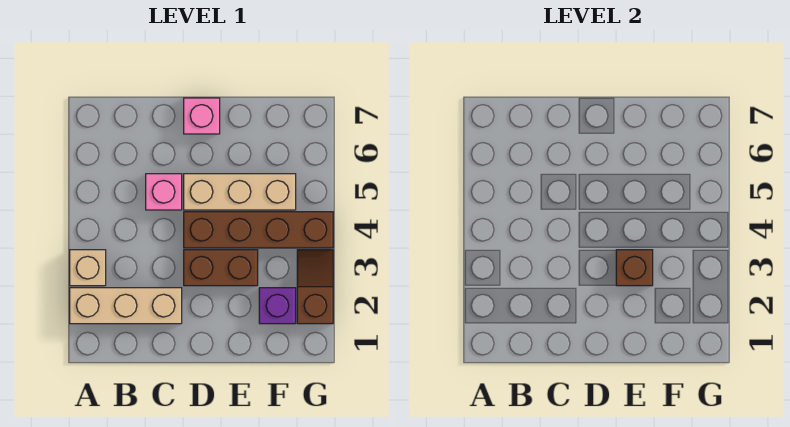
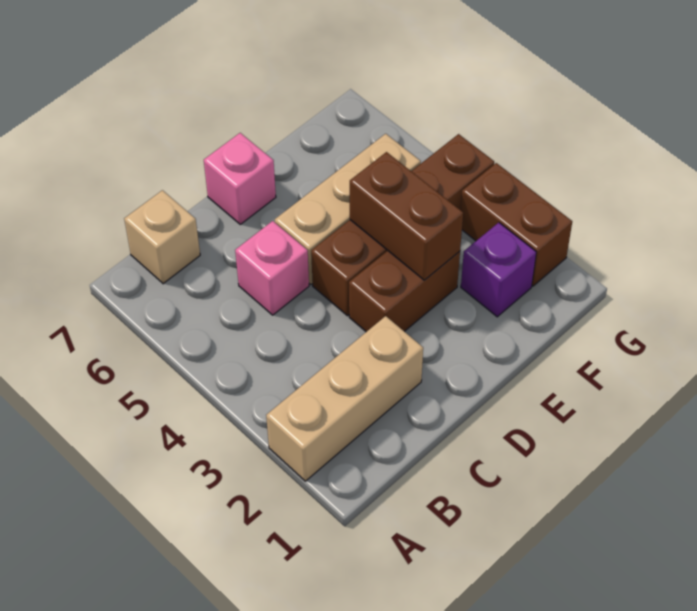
tan brick A3 level 1 -> tan brick B7 level 1
brown brick E3 level 2 -> brown brick E3:E4 level 2
brown slope G2:G3 level 1 top 2 -> brown brick G2:G3 level 1

